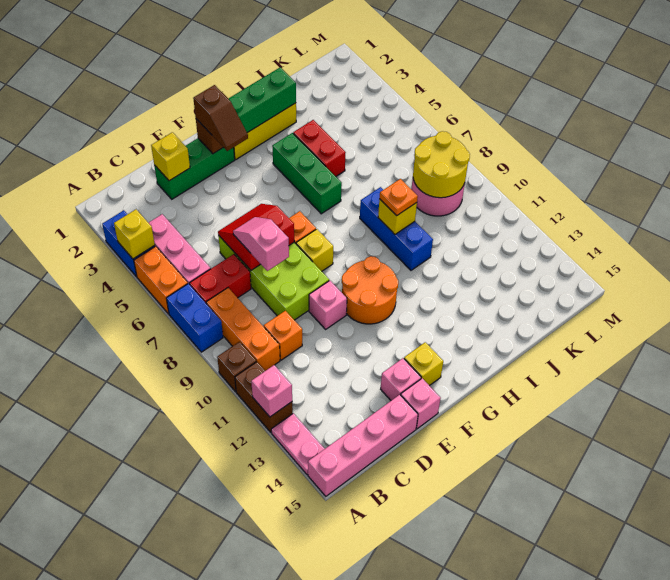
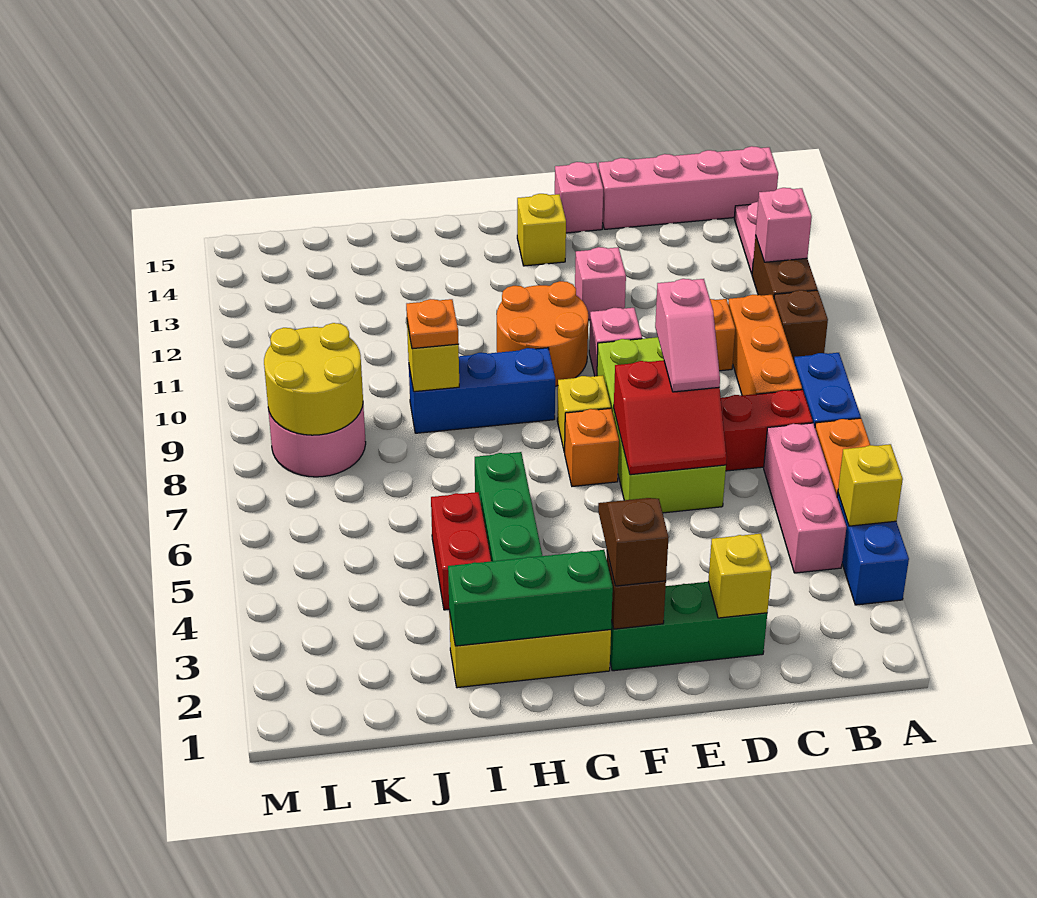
pink brick E14 level 1 -> pink brick E12 level 1
blue brick I8:I10 level 1 -> blue brick G9:I9 level 1

